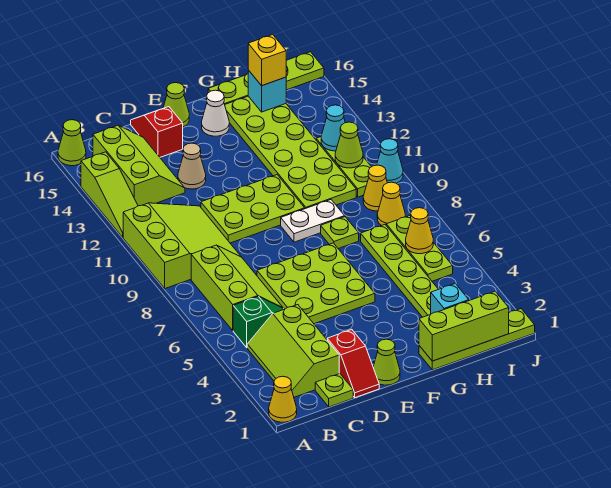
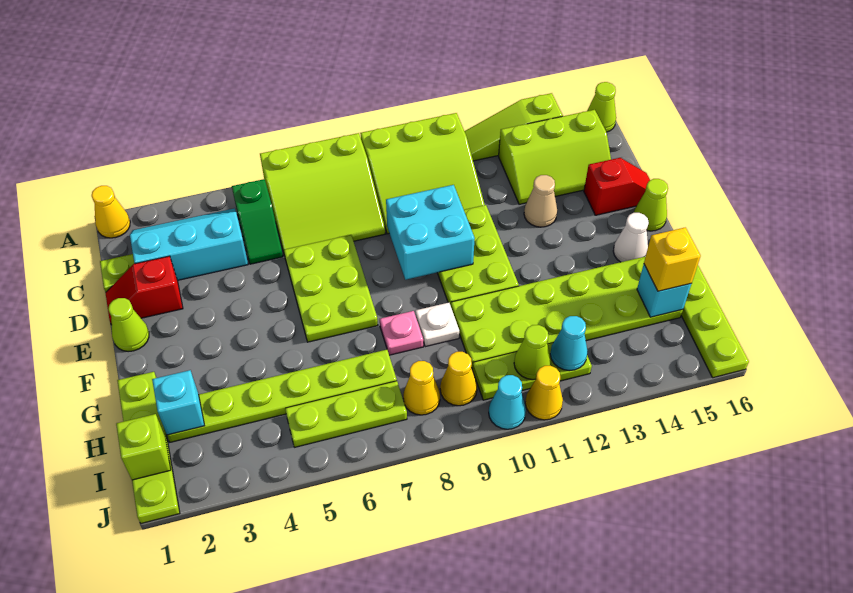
lime slope B2:C4 level 1 top C -> cyan slope B2:C4 level 1 top C
lime slope B6:C8 level 1 top B -> lime slope A6:C8 level 1 top A
lime plate D5:F7 level 1 -> lime plate D6:F7 level 1
none -> cyan brick D9:E10 level 2
white plate F9:G9 level 1 -> white plate G9 level 1
lime brick G1:I1 level 2 -> lime brick I1 level 2
lime plate G8 level 1 -> pink plate G8 level 1
yellow cone I6 level 2 -> yellow cone J11 level 1

